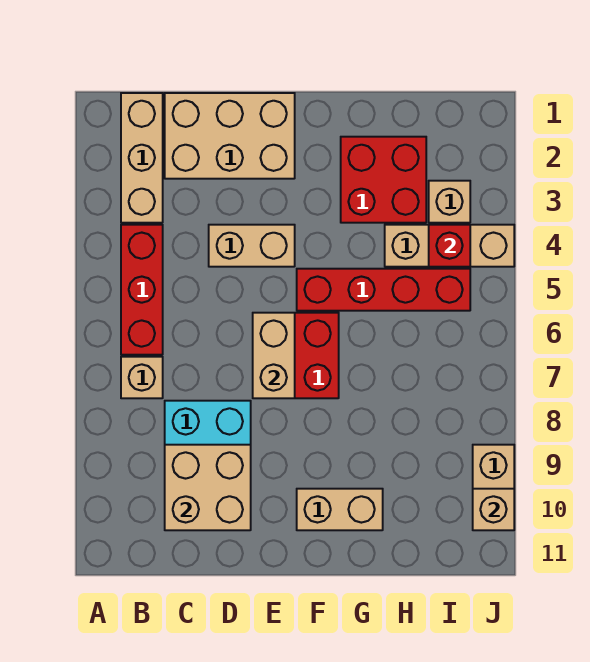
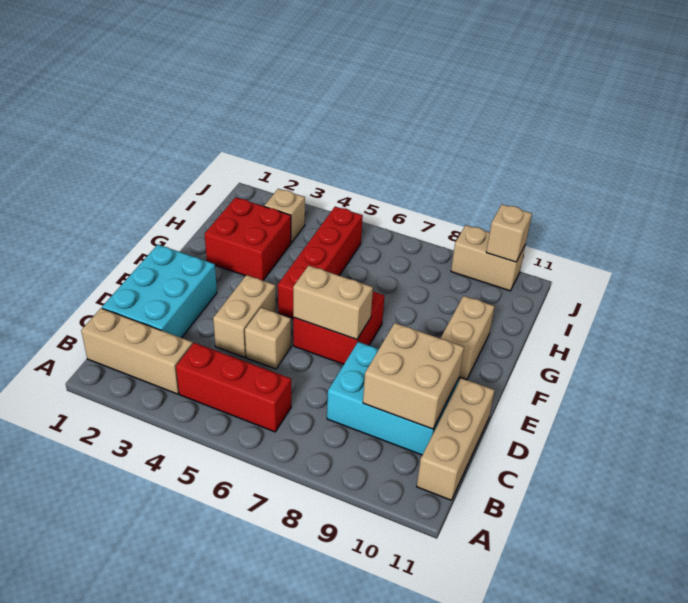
tan brick B7 level 1 -> tan brick D5 level 1
tan brick C1:E2 level 1 -> cyan brick C1:E2 level 1
tan brick H4:J4 level 1 -> tan brick B11:D11 level 1
red brick I4 level 2 -> none

